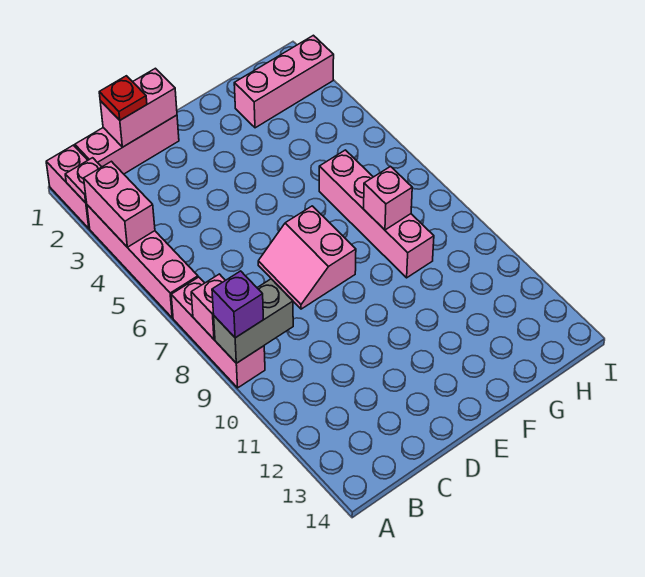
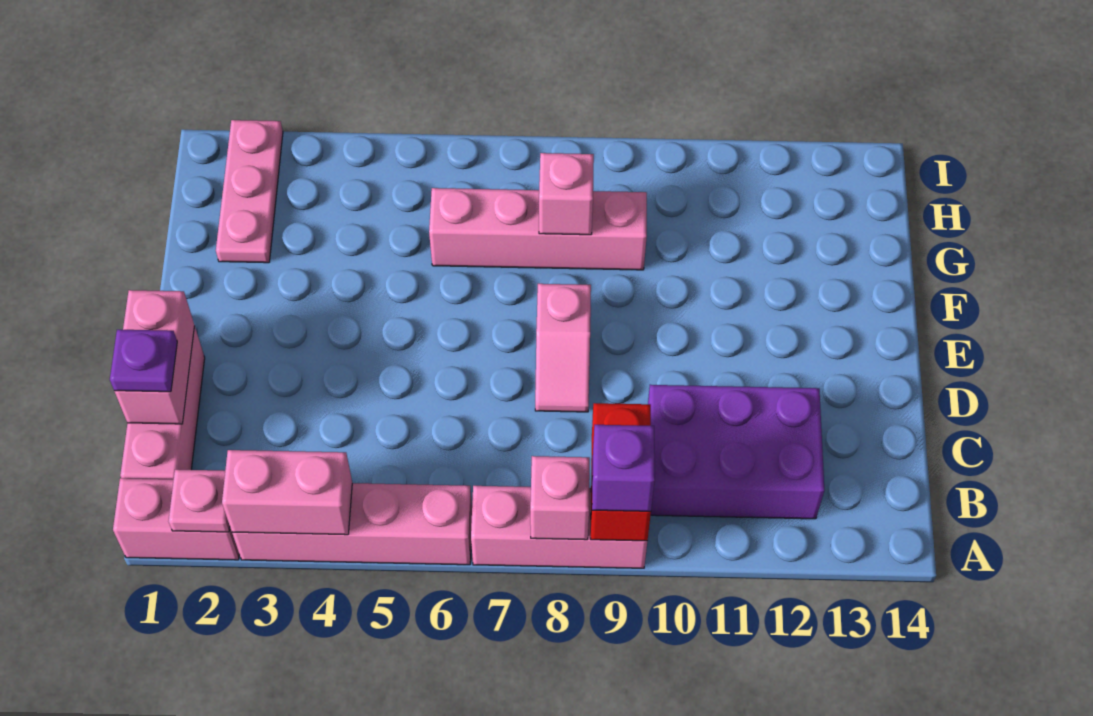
grey brick A9:B9 level 2 -> red brick A9:B9 level 2
none -> purple brick B10:C12 level 1
red plate C1 level 3 -> purple plate C1 level 3
pink slope D7:E8 level 1 top E -> pink slope D8:E8 level 1 top E
pink brick G2:I2 level 1 -> pink plate G2:I2 level 1

